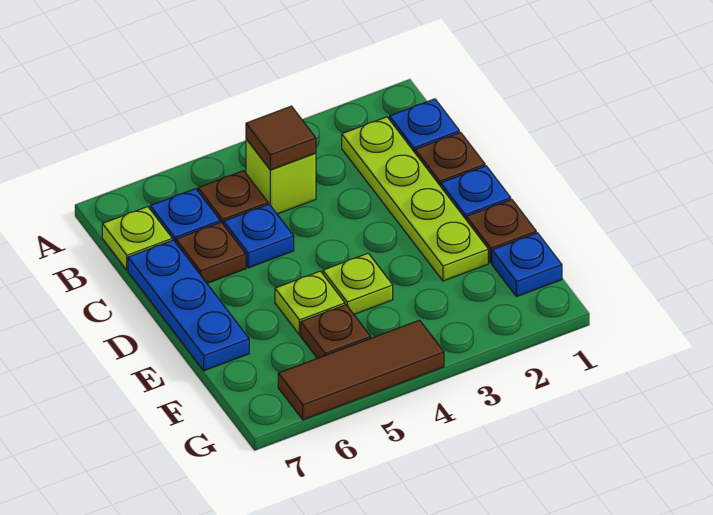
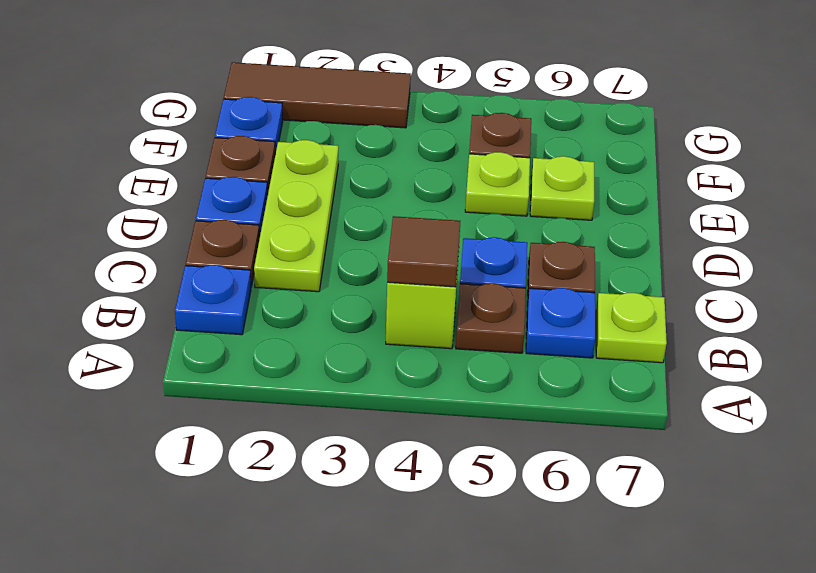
lime plate B2:E2 level 1 -> lime plate C2:E2 level 1
blue plate C7:E7 level 1 -> none
lime plate E4 level 1 -> lime plate E6 level 1
brown tile G4:G6 level 1 -> brown tile G1:G3 level 1

